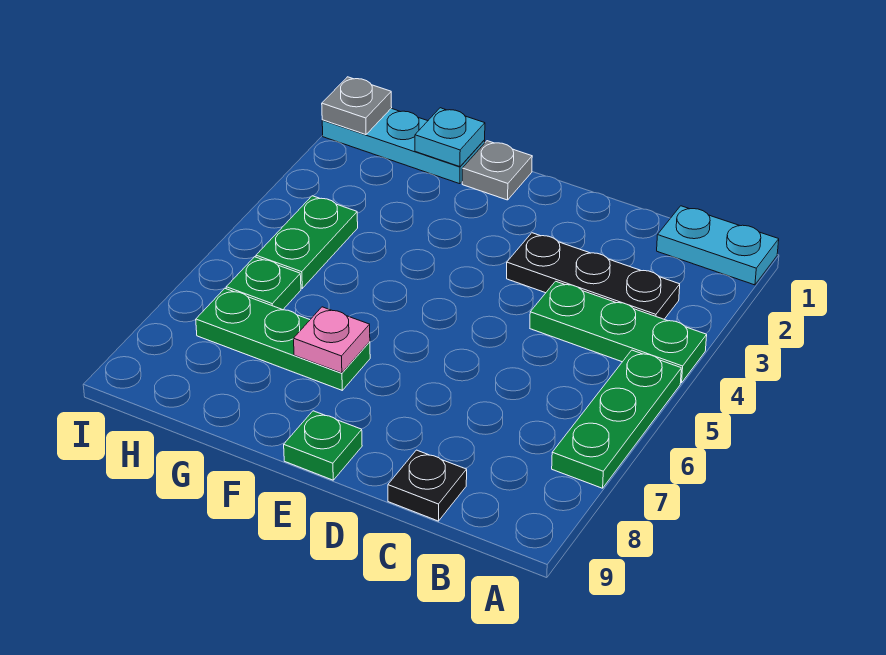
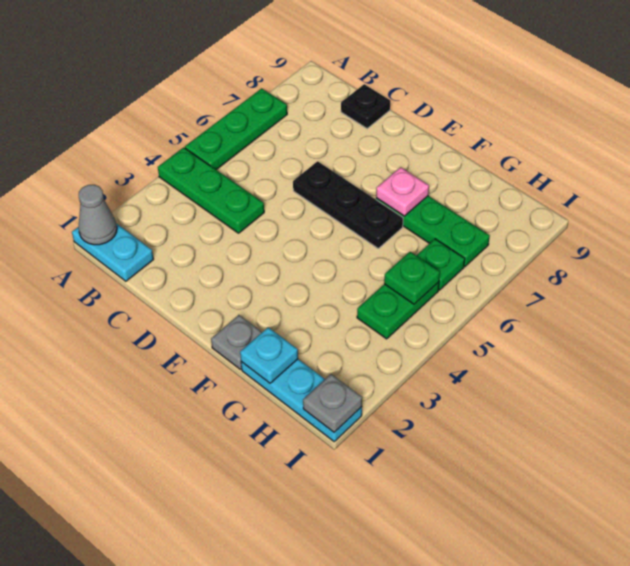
none -> grey cone A1 level 2
black plate B3:D3 level 1 -> black plate D6:F6 level 1
green plate E9 level 1 -> green plate H5 level 2

